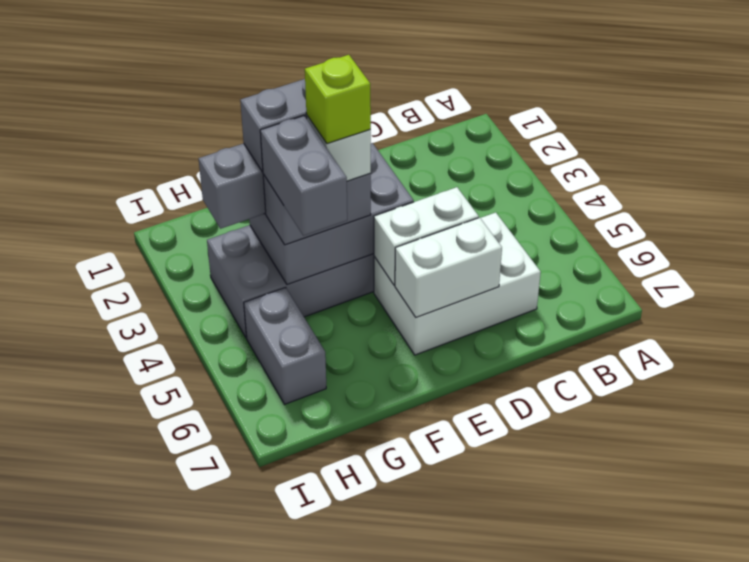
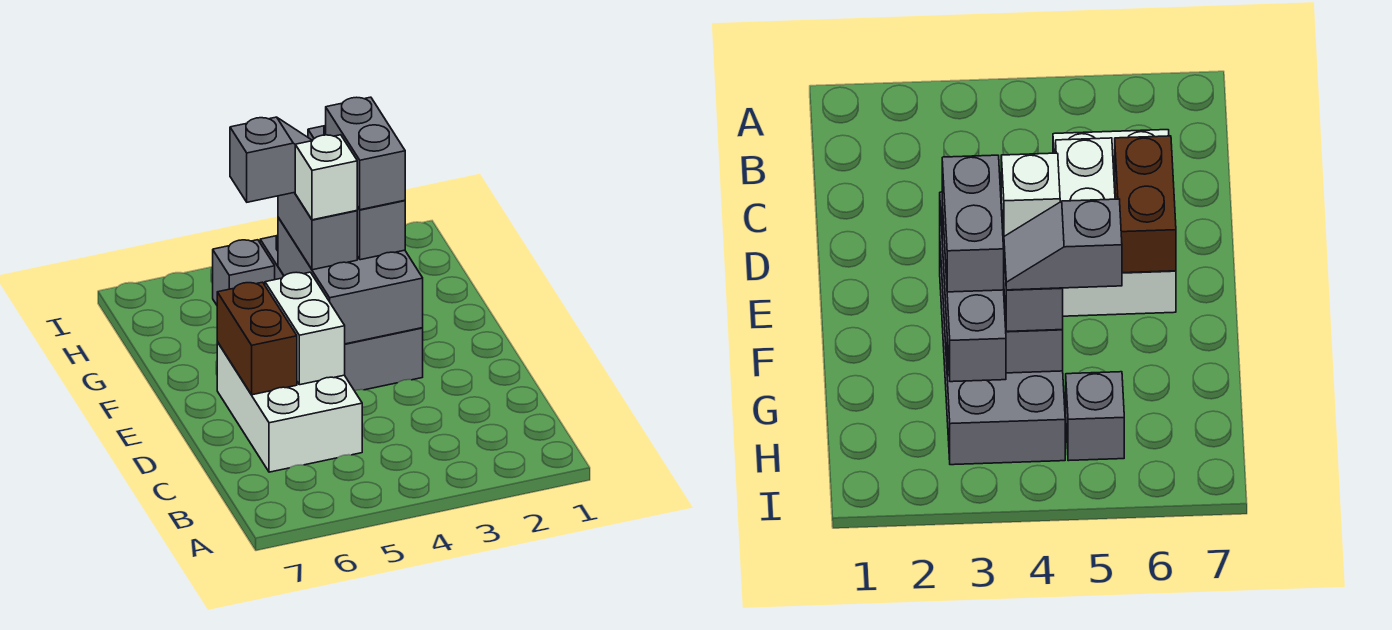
white brick D6:E6 level 2 -> brown brick D6:E6 level 2
lime brick F4 level 5 -> none
grey brick G4:G5 level 4 -> grey slope G4:G5 level 4 top 5
grey brick H5:H6 level 1 -> grey brick H5 level 1

